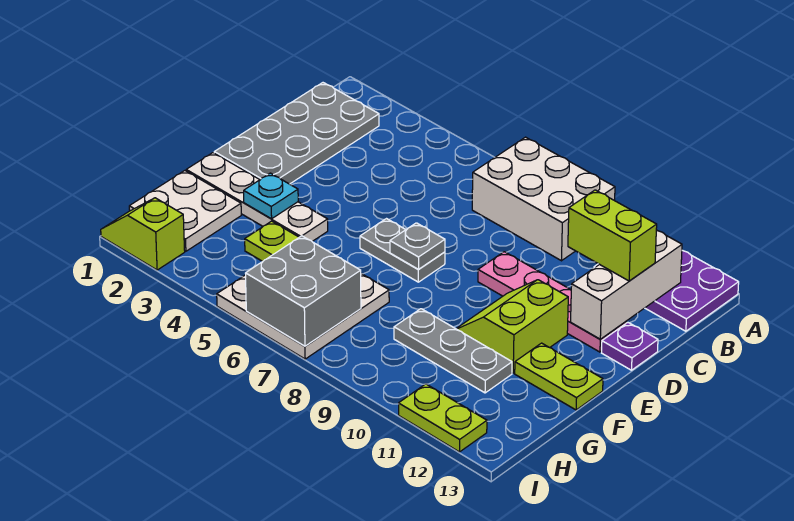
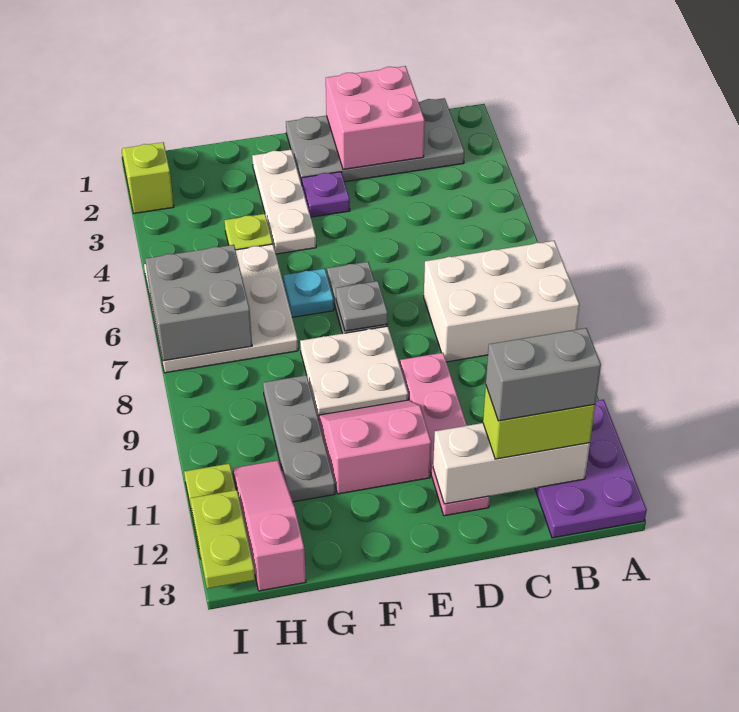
white brick A7:B9 level 1 -> white brick A7:C8 level 1
none -> grey brick B12:C12 level 4
none -> pink brick C1:D2 level 2
lime brick C11:C12 level 3 -> lime brick B12:C12 level 3
purple plate D13 level 1 -> purple plate E3 level 1
lime slope E10:F11 level 1 top 11 -> pink slope E10:F11 level 1 top 11
white plate F1:F4 level 1 -> white plate F2:F4 level 1
cyan plate F3 level 2 -> cyan plate F6 level 1
lime plate F12:F13 level 1 -> lime plate I12:I13 level 2
white plate G1:H2 level 1 -> white plate E8:F9 level 1
none -> pink slope H11:H13 level 1 top 13

